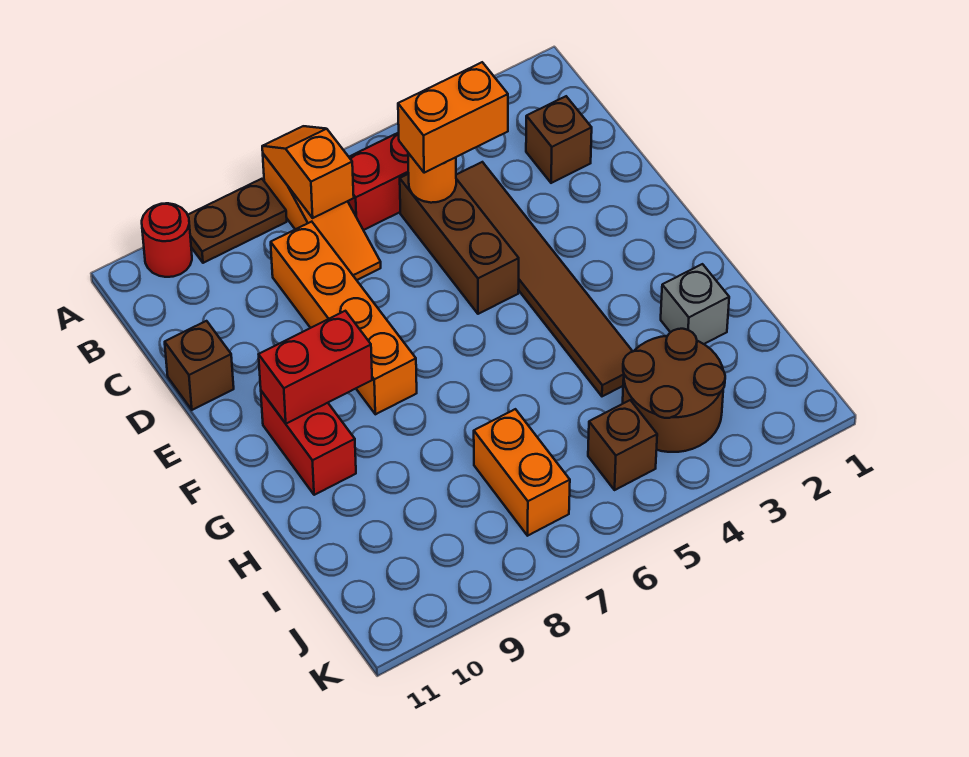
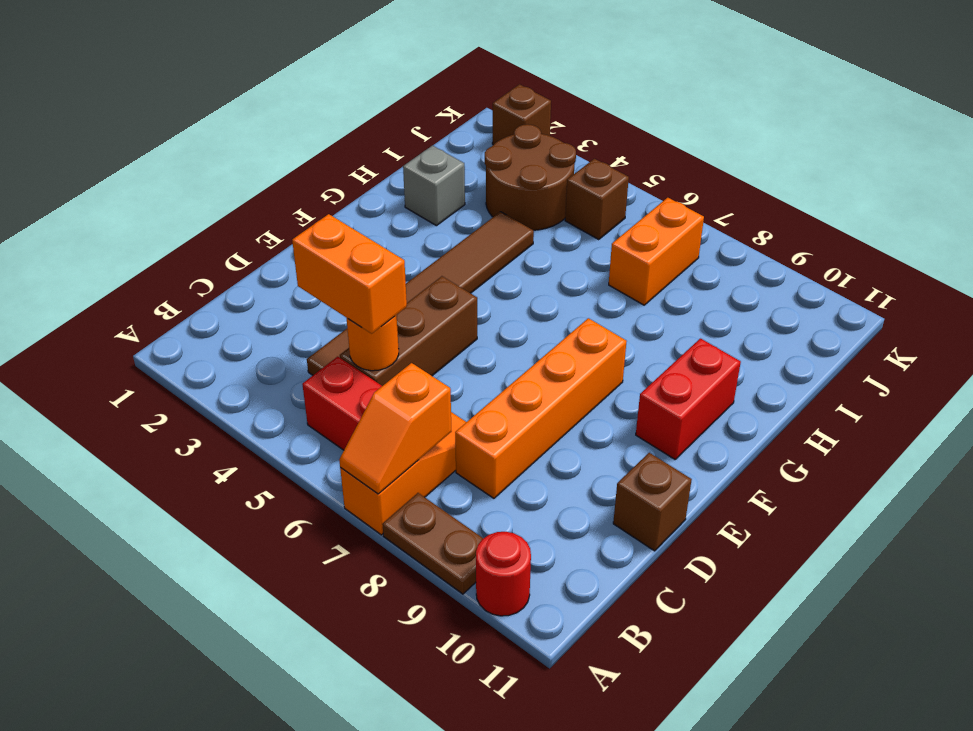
brown brick C2 level 1 -> brown brick K2 level 1
red brick F9:F10 level 2 -> none

